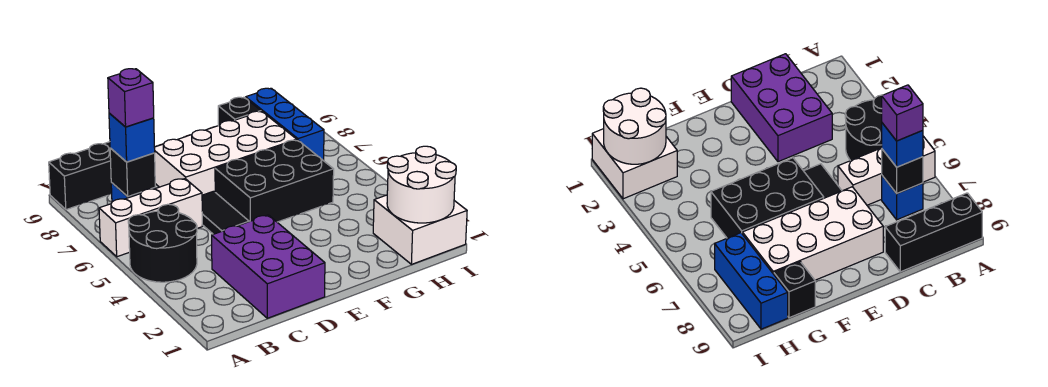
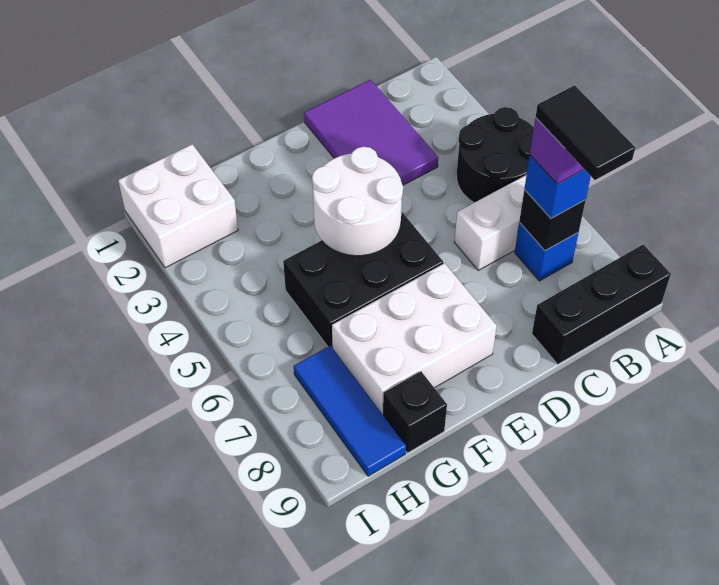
purple brick C1:D3 level 1 -> purple tile C1:D3 level 1
black tile D5:D6 level 1 -> black tile B7:B8 level 5
white brick D7:G8 level 1 -> white brick E7:G8 level 1
white round brick H1:I2 level 2 -> white round brick E4:F5 level 2
blue brick H7:H9 level 1 -> blue tile H7:H9 level 1

